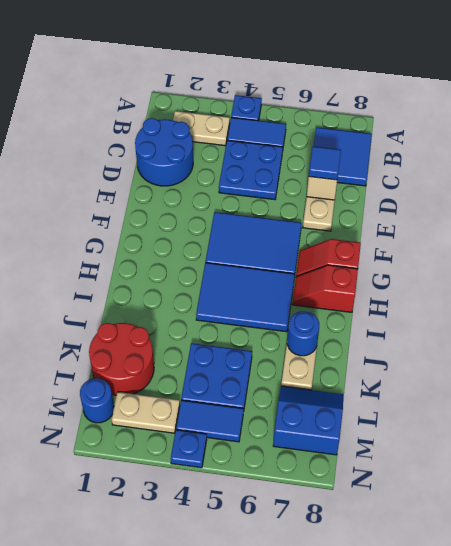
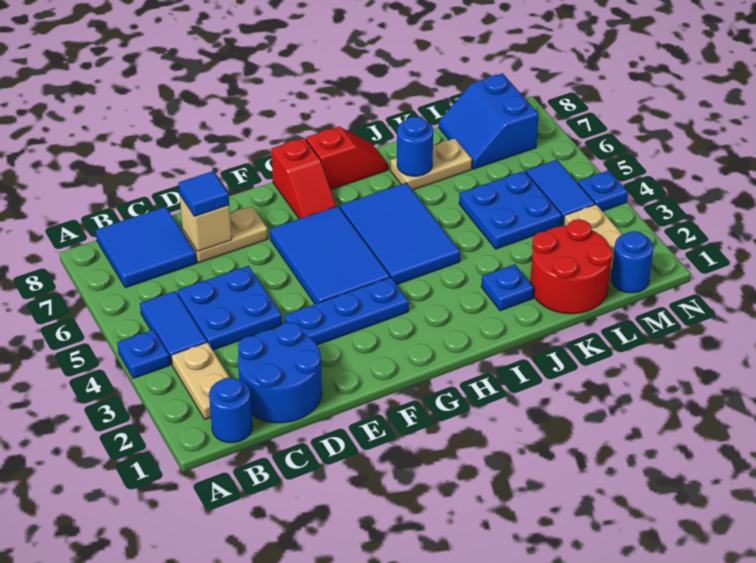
none -> blue round brick B1 level 1
none -> blue plate E3:G3 level 1
red slope H7:H8 level 1 top 8 -> red slope H8:I8 level 1 top H
none -> blue plate J2 level 1

